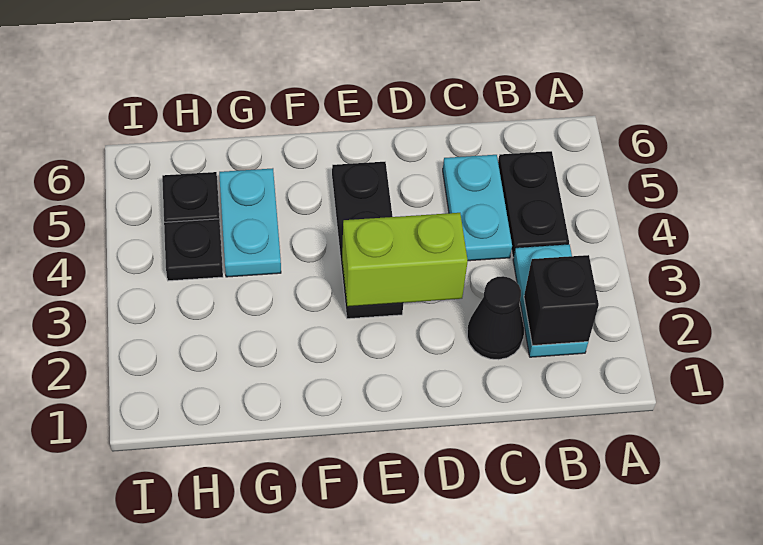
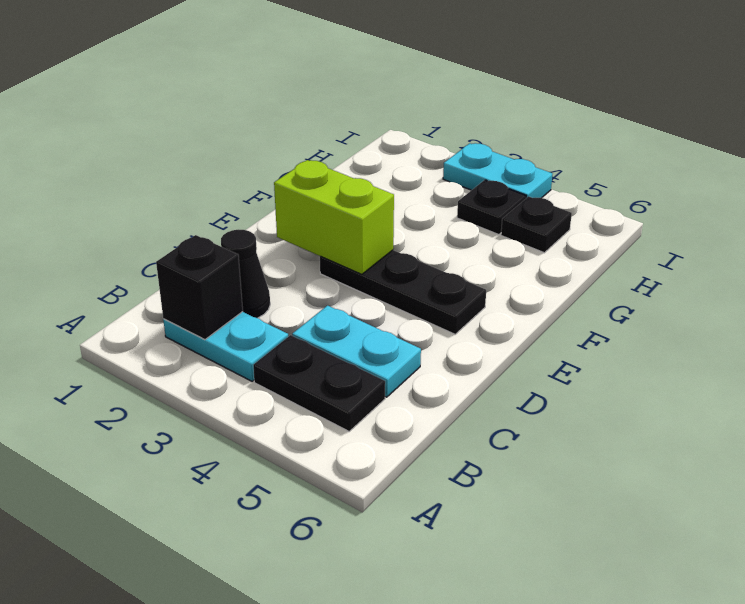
lime brick D3:E3 level 2 -> lime brick E2:E3 level 2
cyan plate G4:G5 level 1 -> cyan plate I3:I4 level 1

